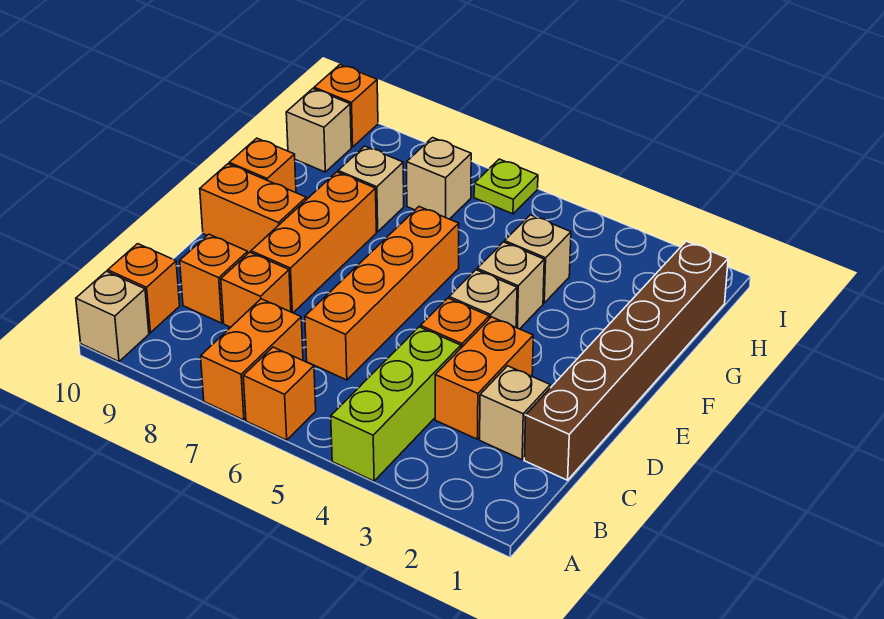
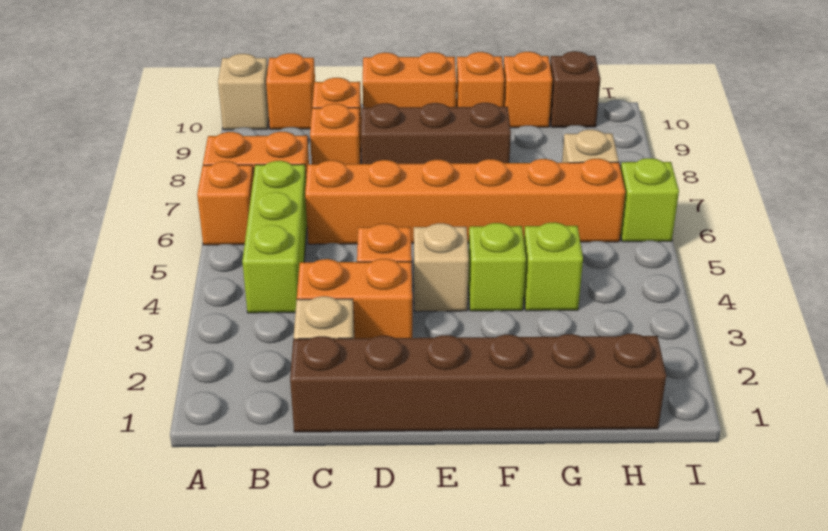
lime brick A4:C4 level 1 -> lime brick B4:B6 level 1
orange brick C6:F6 level 1 -> orange brick C6:H6 level 1
orange brick D8:F8 level 1 -> brown brick D8:F8 level 1
orange brick E9:E10 level 1 -> orange brick D10:E10 level 1
tan brick F4 level 1 -> lime brick F4 level 1
tan brick G4 level 1 -> lime brick G4 level 1
tan brick G8 level 1 -> none
tan brick H10 level 1 -> brown brick H10 level 1
lime plate I6 level 1 -> lime brick I6 level 1
orange brick I10 level 1 -> orange brick G10 level 1

